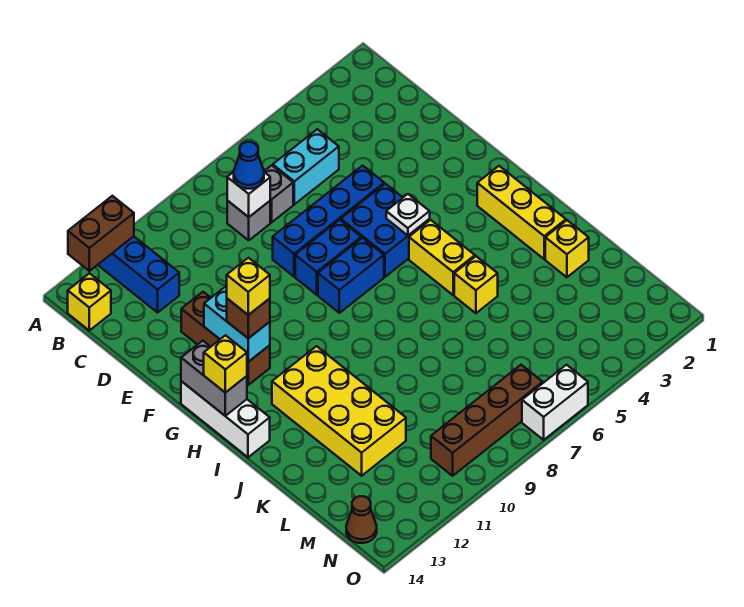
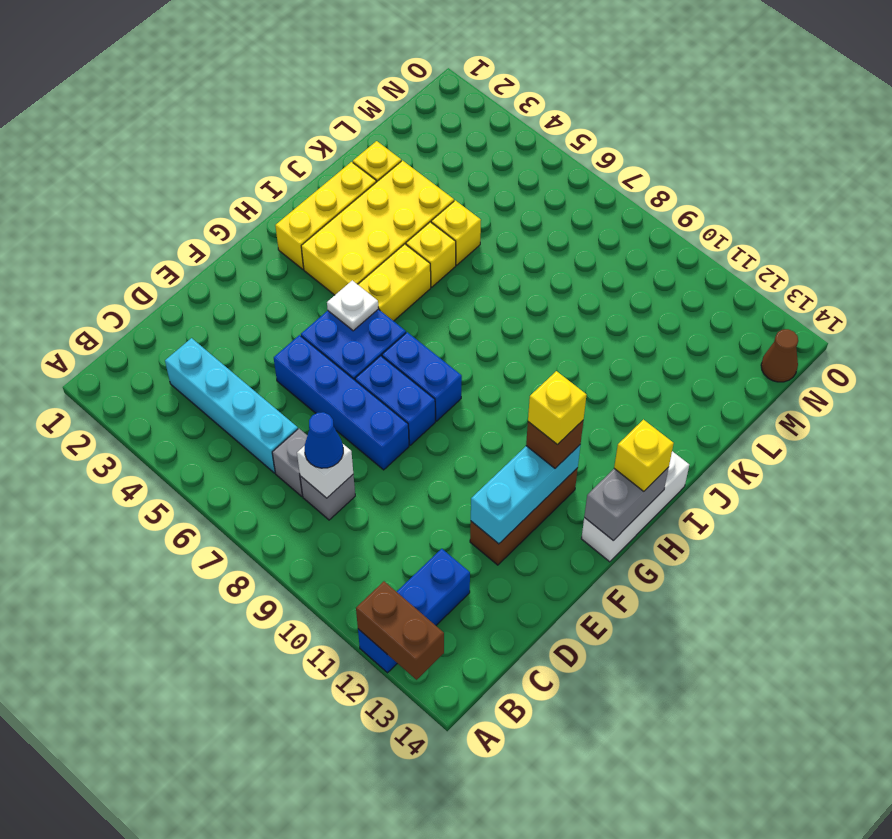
yellow brick B14 level 1 -> yellow brick K5 level 1
cyan brick C5:C6 level 1 -> cyan brick C3:C6 level 1
cyan brick F12:G12 level 2 -> cyan brick E12:G12 level 2
yellow brick I11:L12 level 1 -> yellow brick H3:K4 level 1
brown brick N7:N10 level 1 -> none
white brick O6:O7 level 1 -> none

